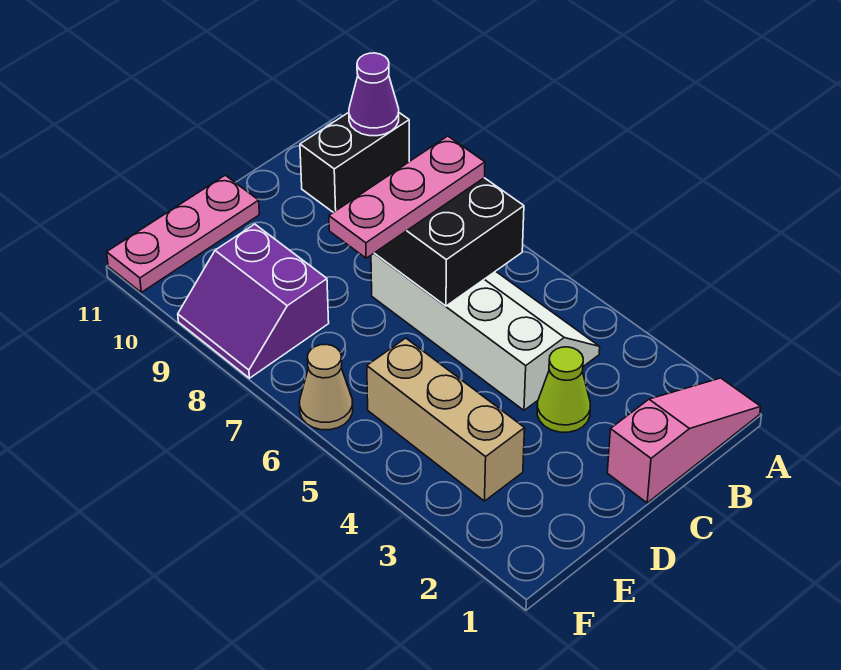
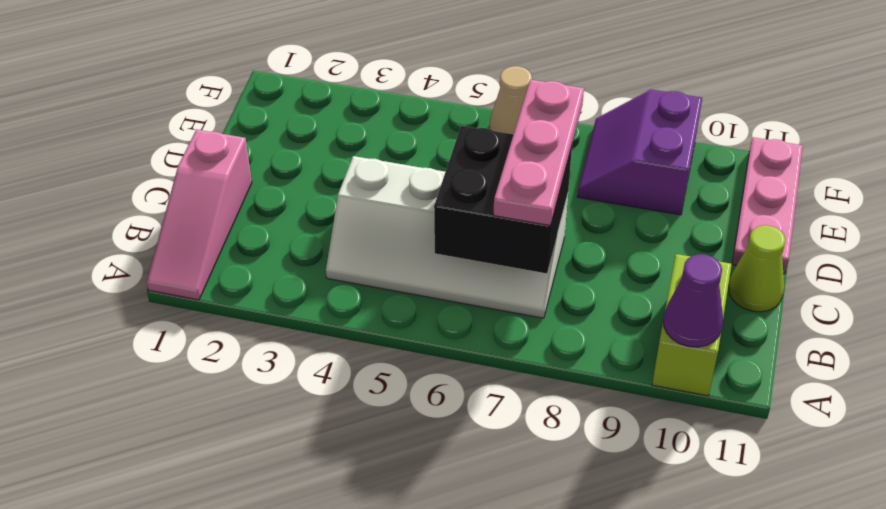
black brick A10:B10 level 1 -> lime brick A10:B10 level 1
lime cone C3 level 1 -> lime cone C11 level 1
tan brick E3:E5 level 1 -> none
purple slope E8:F9 level 1 top E -> purple slope E8:F9 level 1 top 9

